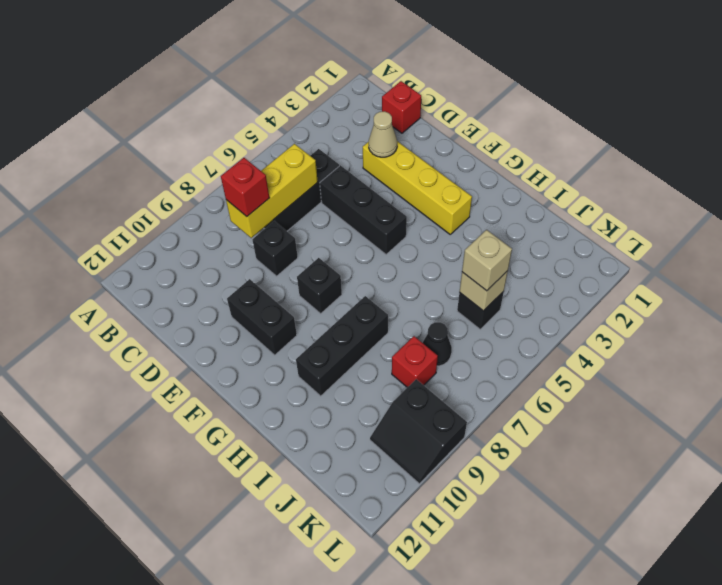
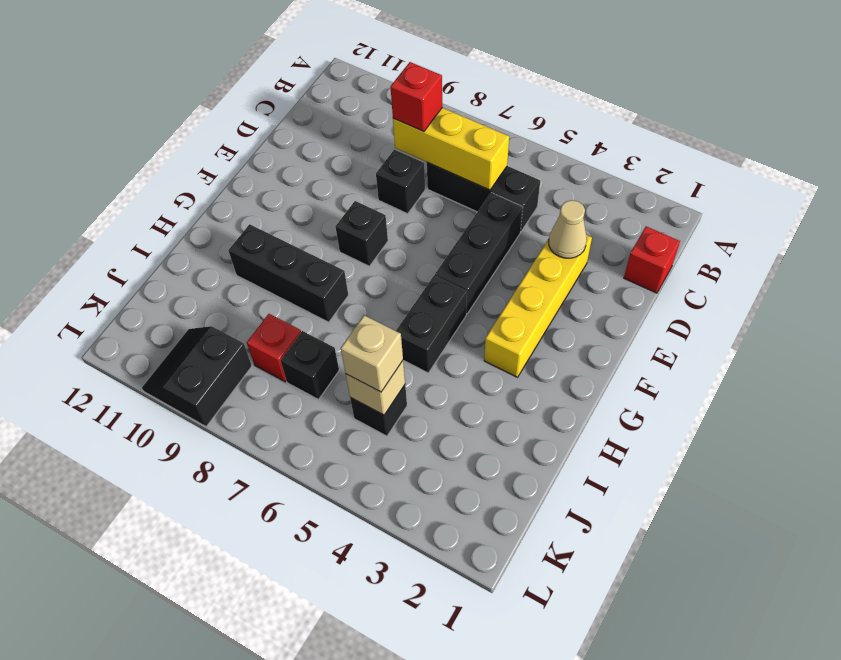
black brick E10:F10 level 1 -> black brick G5:H5 level 1
black cone J7 level 1 -> black brick J7 level 1

